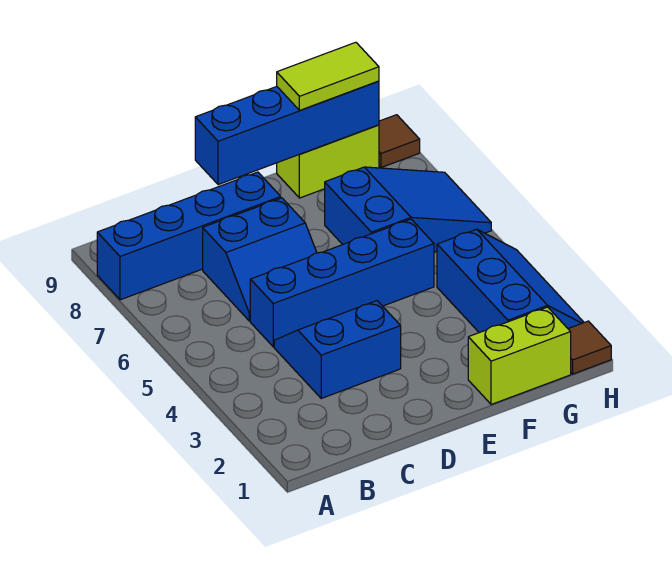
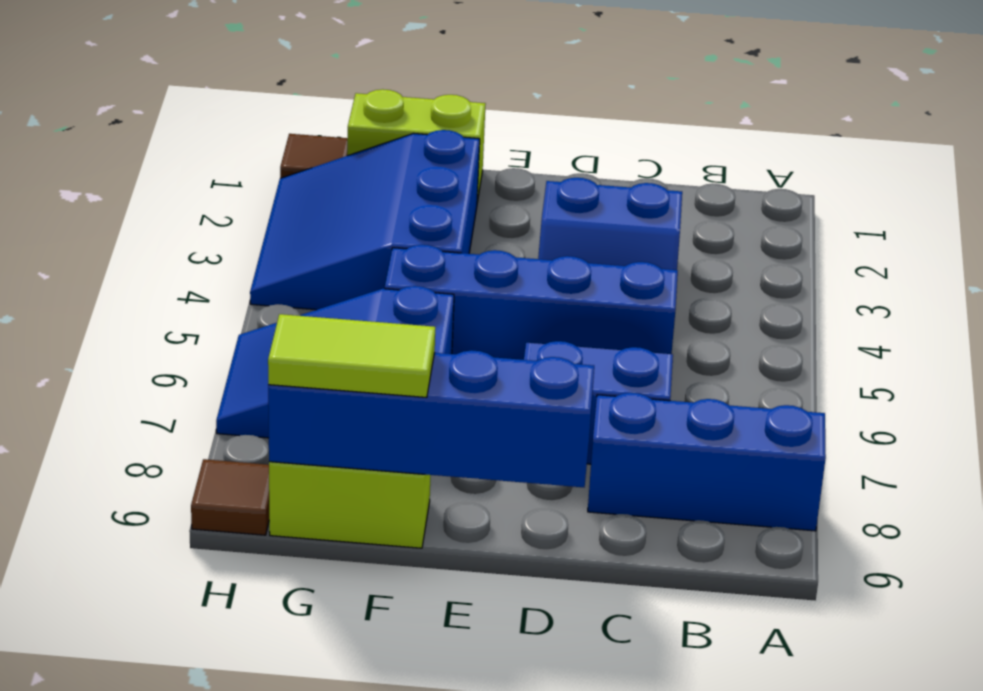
blue brick A8:D8 level 1 -> blue brick A8:C8 level 1
blue slope G2:H4 level 1 top G -> blue slope F2:H4 level 1 top F

